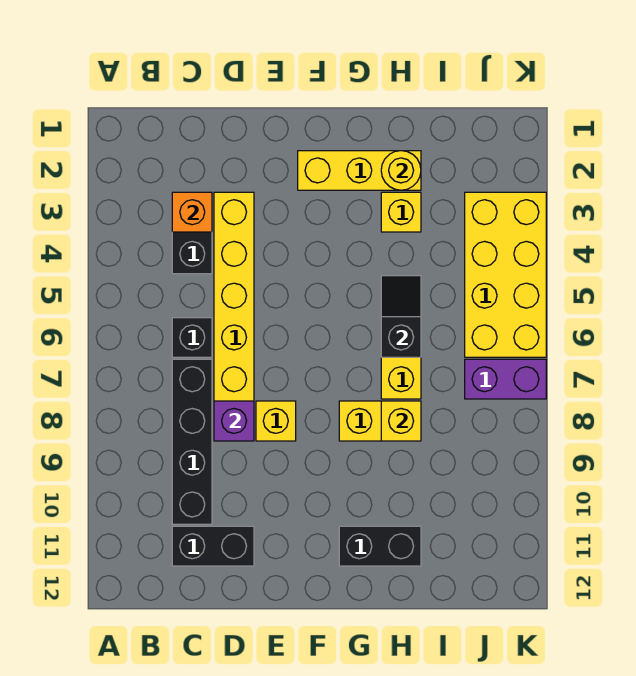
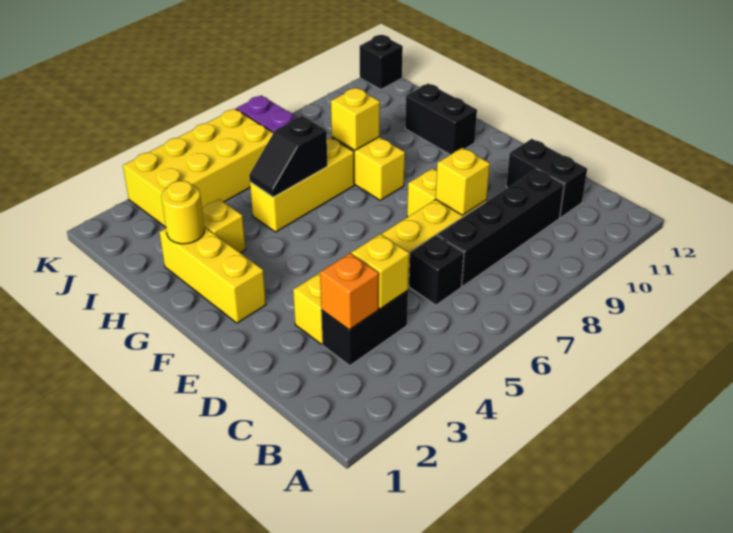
none -> yellow brick C4 level 2
purple brick D8 level 2 -> yellow brick D8 level 2
none -> black brick K12 level 1

